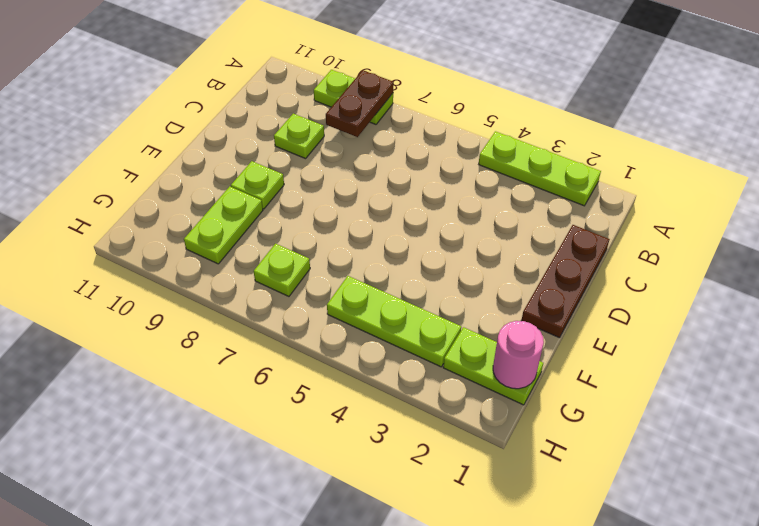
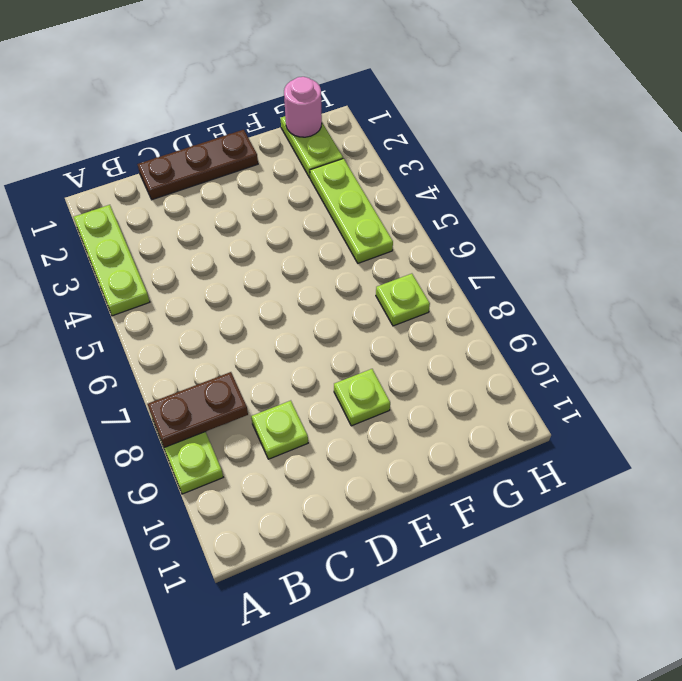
lime plate F9:G9 level 1 -> none

